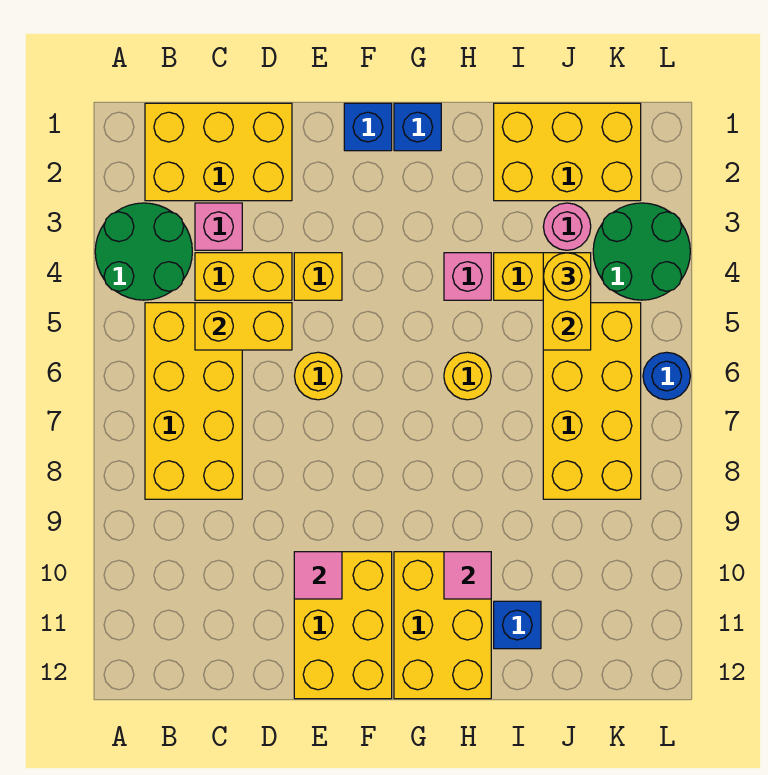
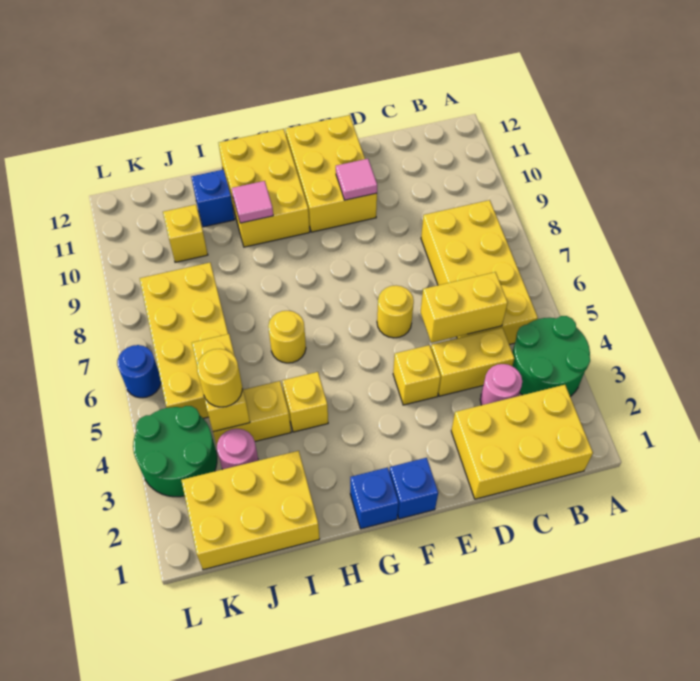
pink brick C3 level 1 -> pink round brick C3 level 1
pink brick H4 level 1 -> yellow brick H4 level 1
none -> yellow brick J10 level 1

